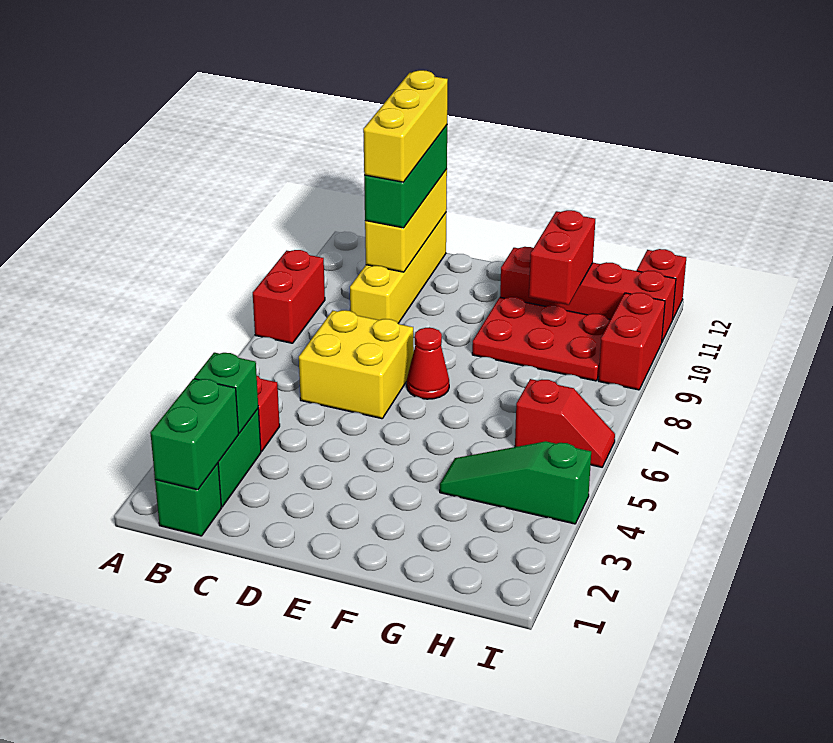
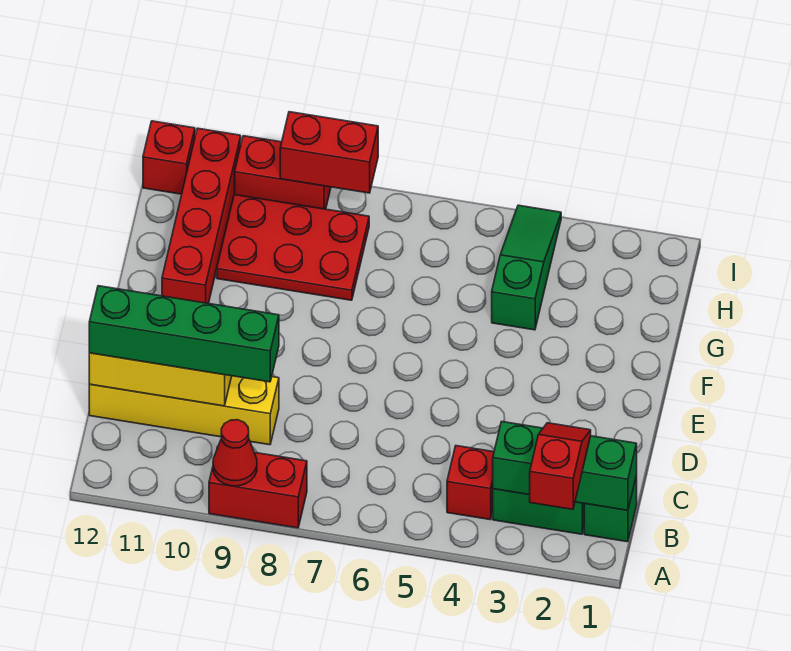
yellow brick C6:D7 level 1 -> none
green brick C10:C12 level 3 -> green brick C9:C12 level 3
yellow brick C10:C12 level 4 -> none
red cone E7 level 1 -> red cone A9 level 2
red plate F9:H10 level 1 -> red plate G8:H10 level 1
green slope G4:I4 level 1 top I -> green slope G4:I4 level 1 top G
red brick G10:G11 level 2 -> red brick I8:I9 level 2
red slope H6:I6 level 1 top H -> red slope A2:B2 level 3 top A

